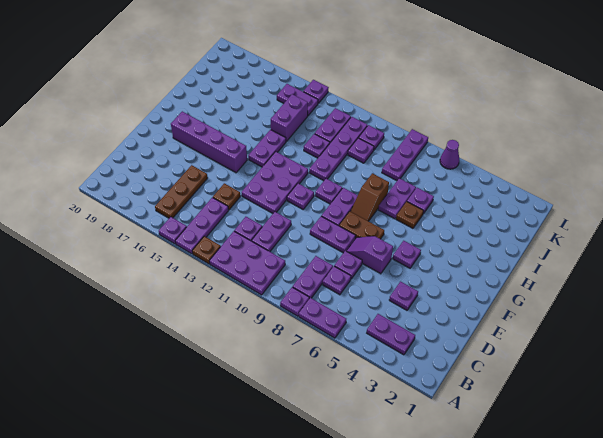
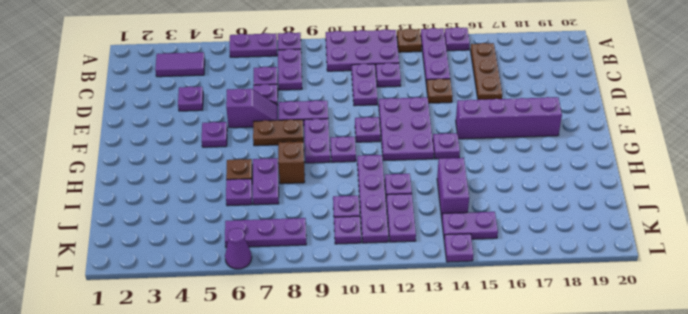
purple plate B3:B4 level 1 -> purple tile B3:B4 level 1
purple plate G14:H14 level 1 -> purple plate G14 level 1
purple plate J8:L8 level 1 -> purple plate K6:K8 level 1

